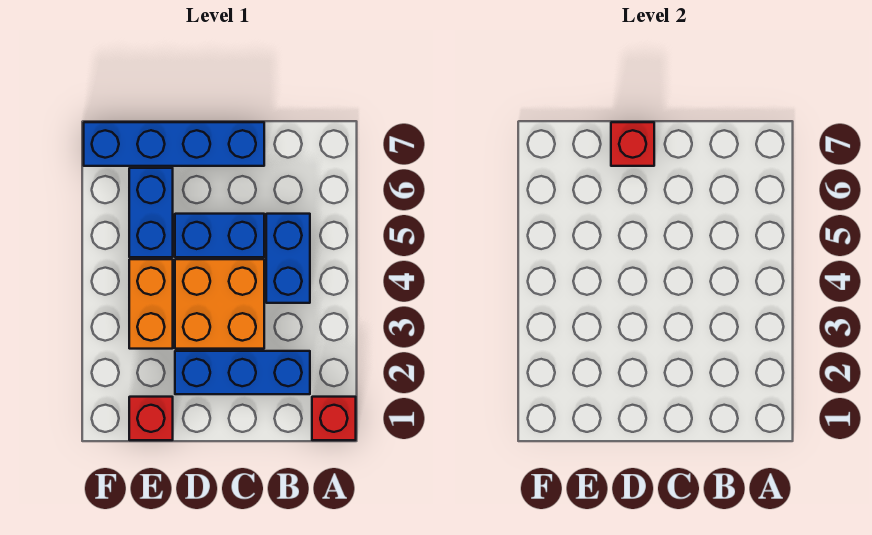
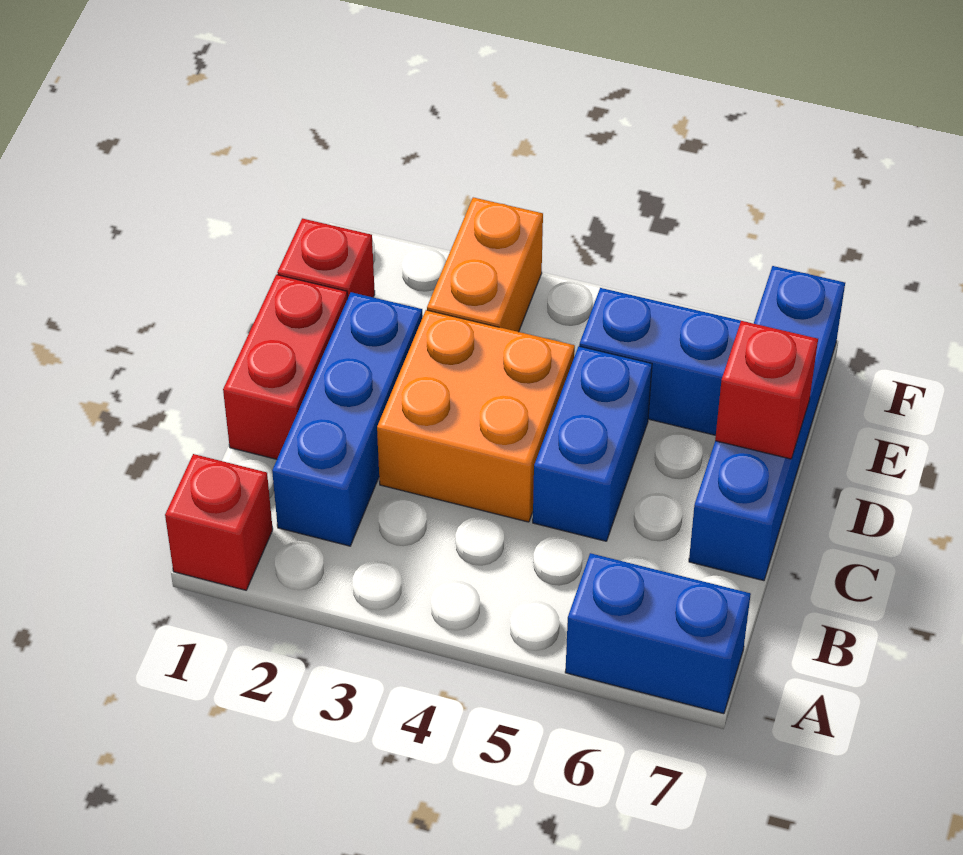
blue brick B4:B5 level 1 -> blue brick A6:A7 level 1
none -> red brick C1:D1 level 1
orange brick E3:E4 level 1 -> orange brick E3:F3 level 1

